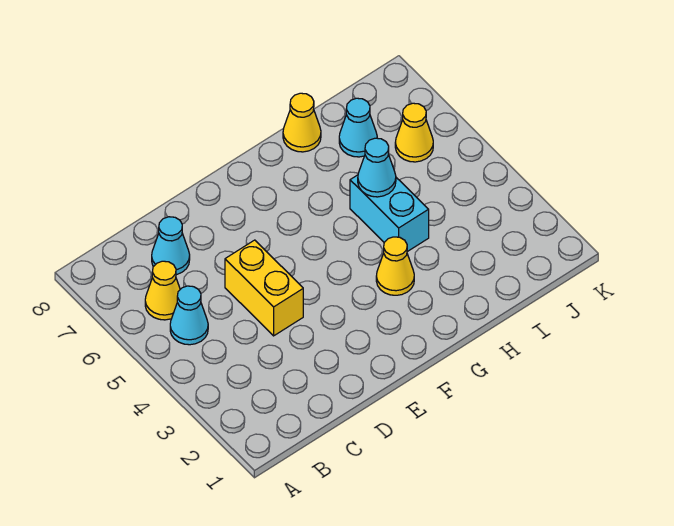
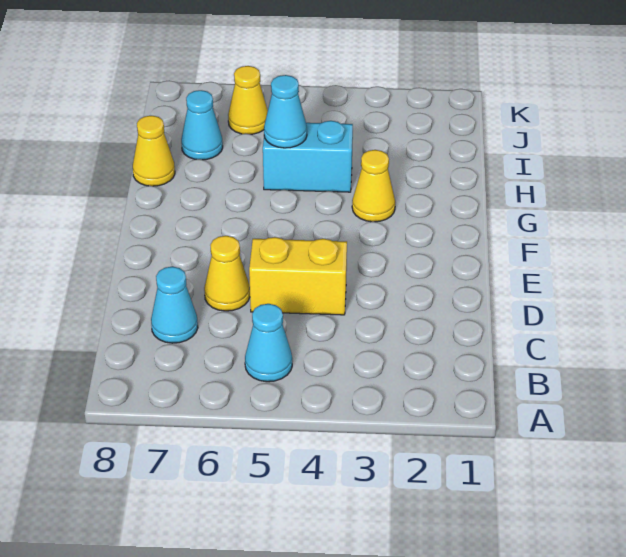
yellow cone B6 level 1 -> yellow cone D6 level 1

